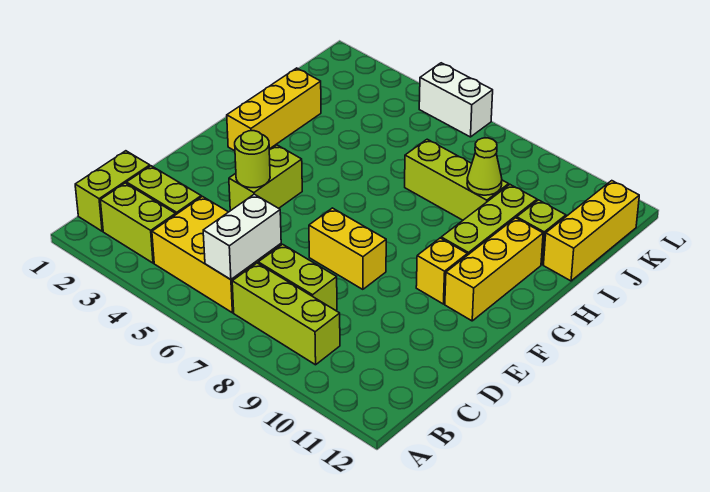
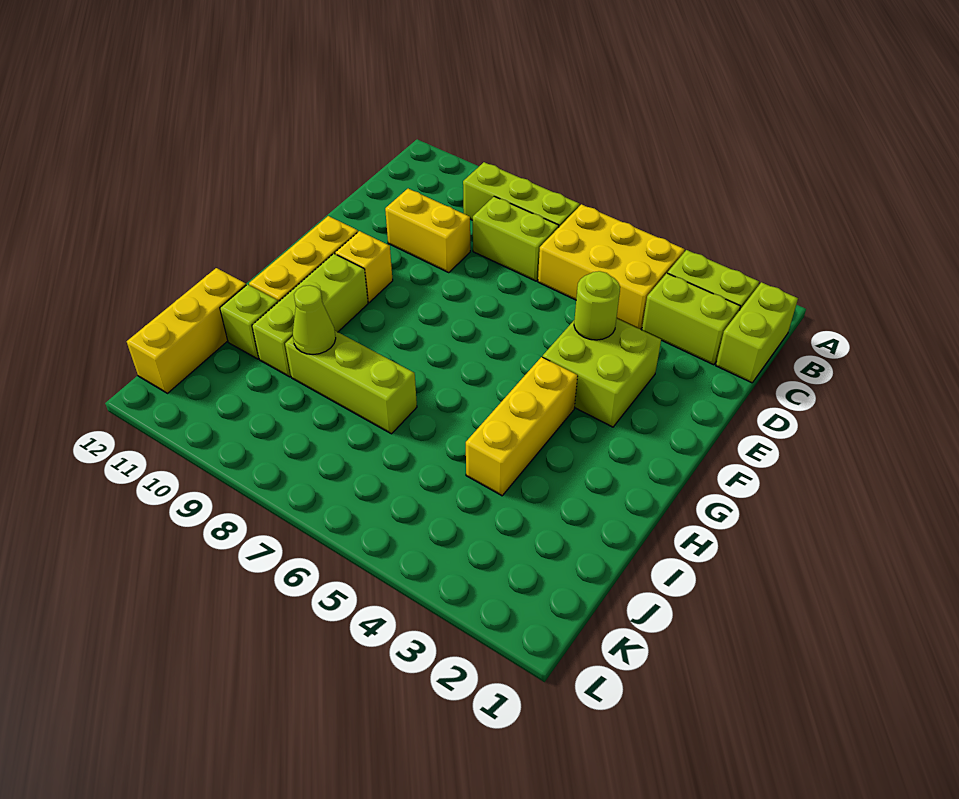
white brick B6:C6 level 2 -> none
lime brick E4:F4 level 1 -> lime brick E3:F4 level 1
yellow brick E7:E8 level 1 -> yellow brick D9:D10 level 1
yellow brick G2:I2 level 1 -> yellow brick G4:I4 level 1
white brick L5:L6 level 1 -> none

